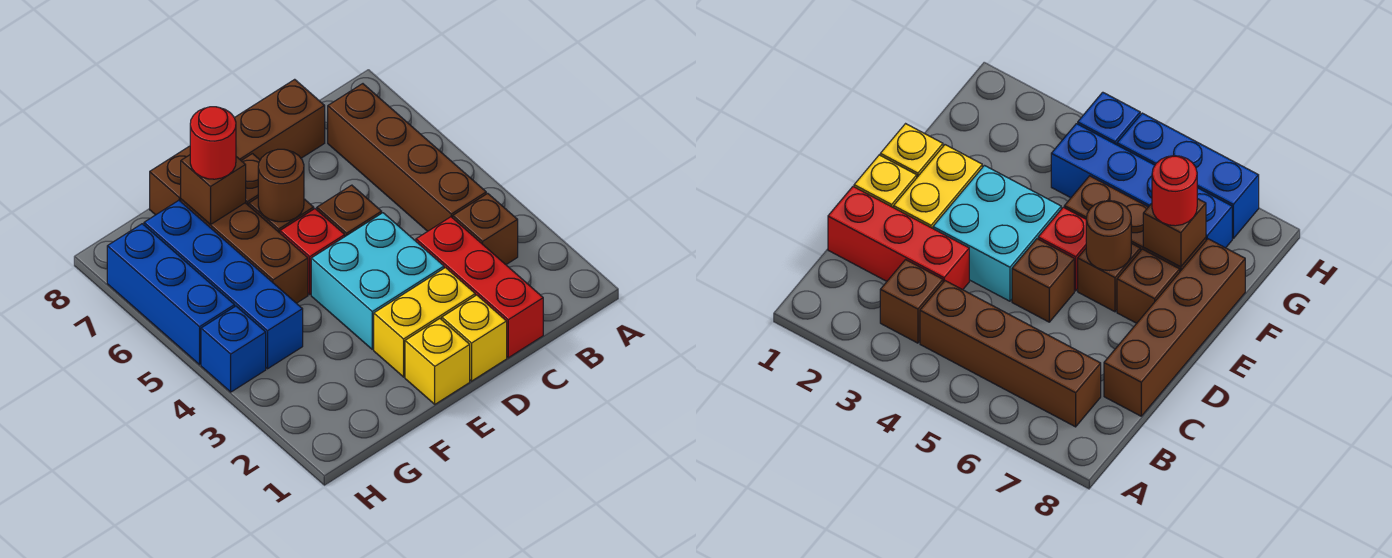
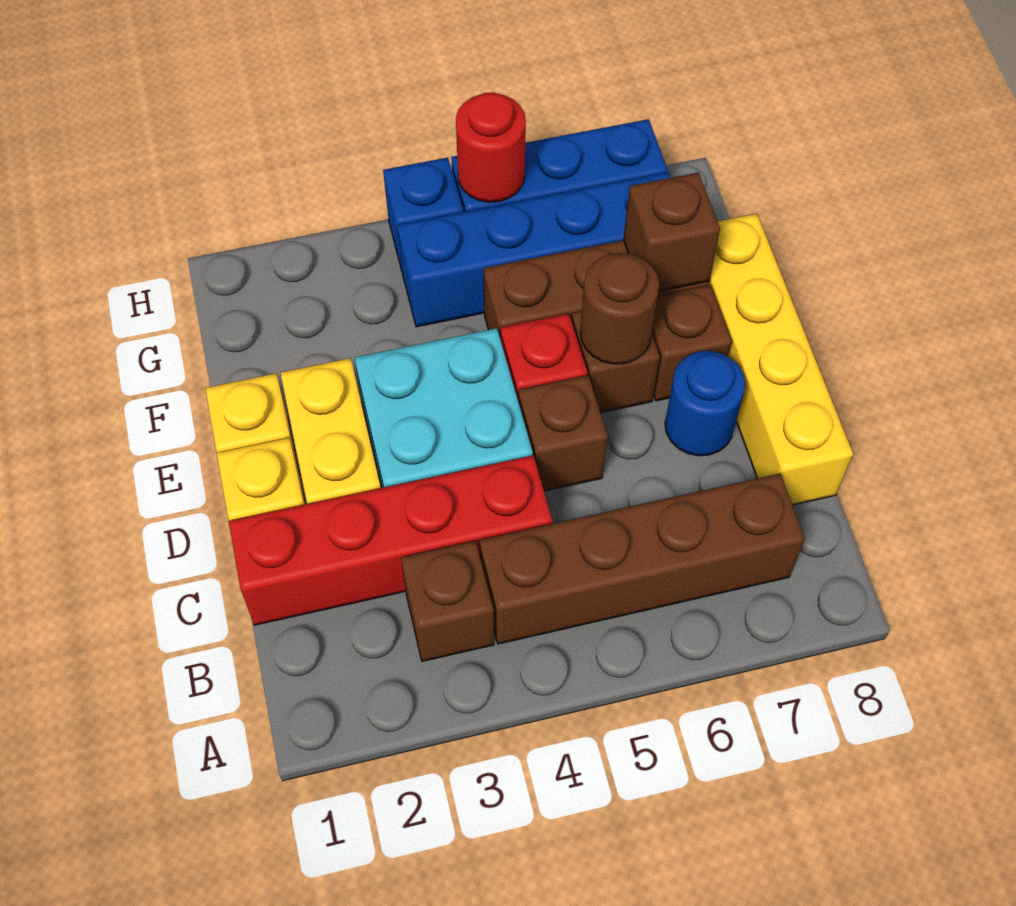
red brick C1:C3 level 1 -> red brick C1:C4 level 1
brown brick C8:F8 level 1 -> yellow brick C8:F8 level 1
none -> blue round brick D7 level 1
red round brick F7 level 3 -> red round brick H5 level 2

